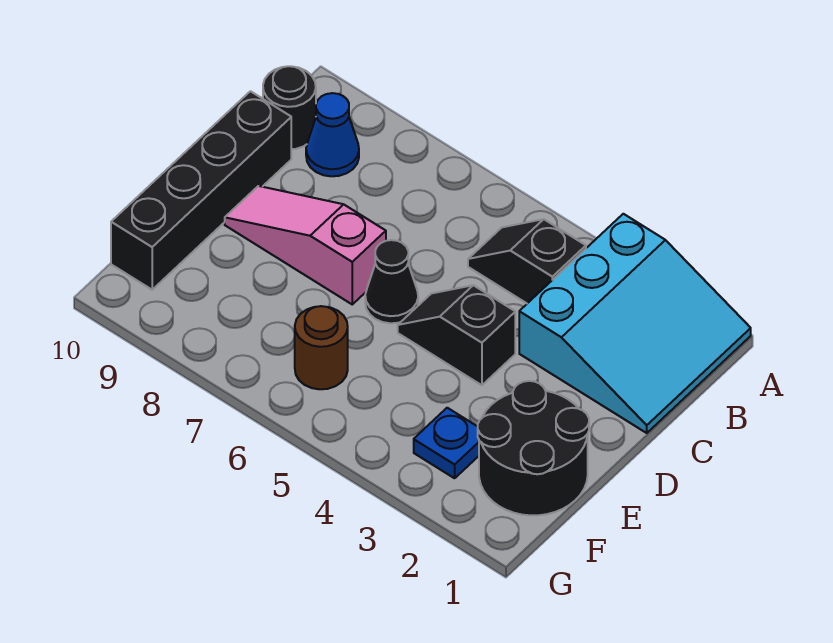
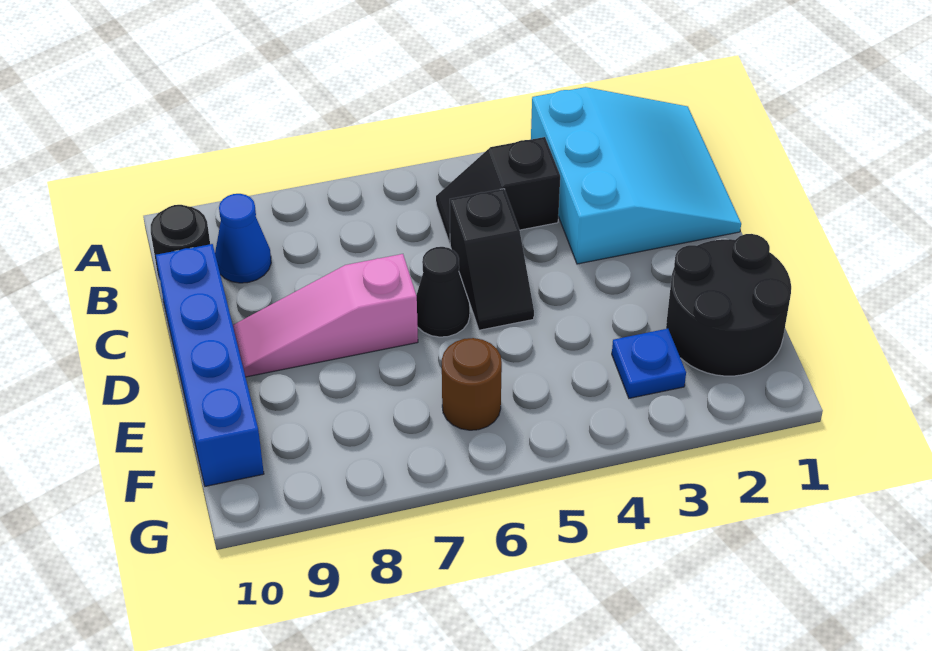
black brick C10:F10 level 1 -> blue brick C10:F10 level 1
black slope D4:D5 level 1 top 4 -> black slope C5:D5 level 1 top C

